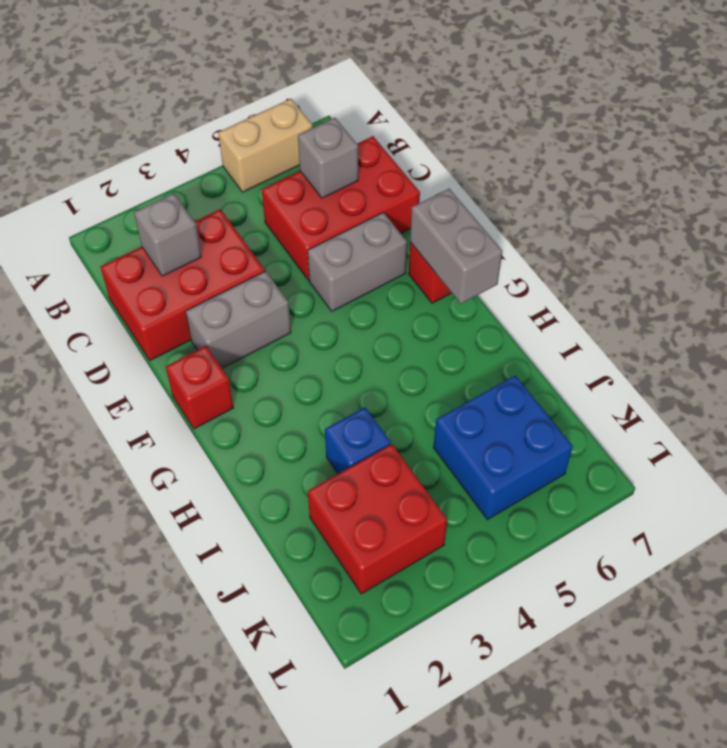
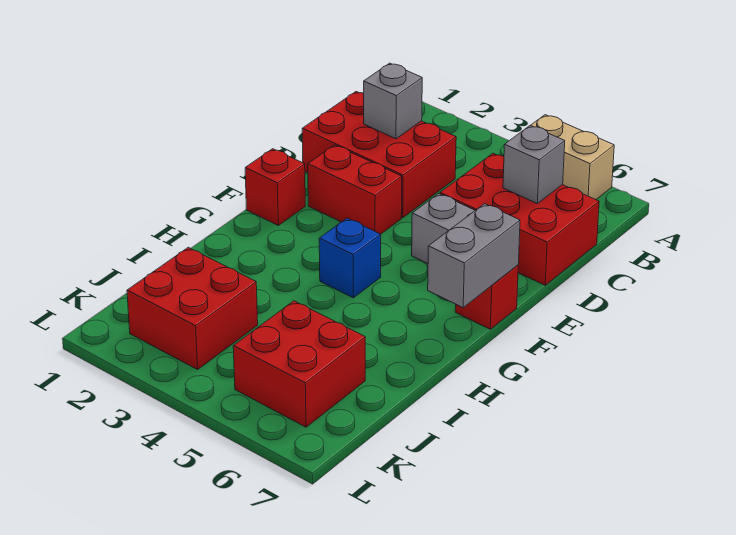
grey brick E2:E3 level 1 -> red brick E2:E3 level 1
blue brick I3 level 1 -> blue brick G4 level 1
blue brick J5:K6 level 1 -> red brick J5:K6 level 1

